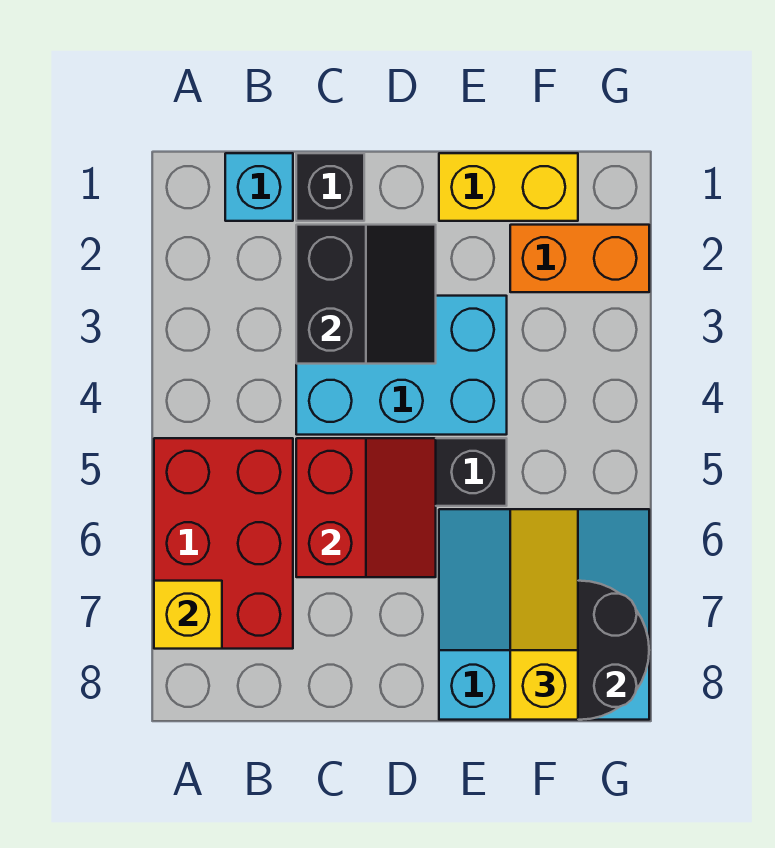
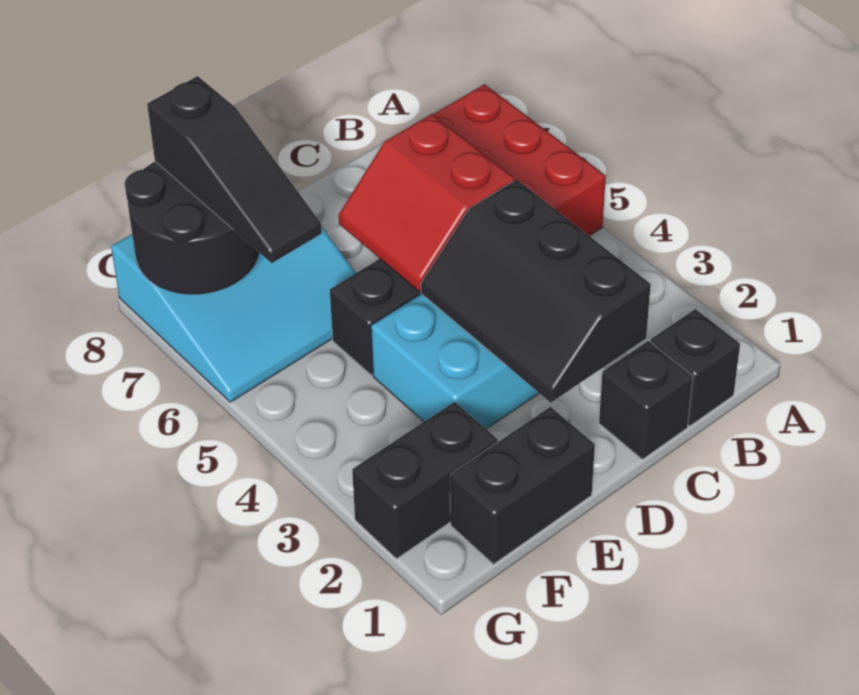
yellow brick A7 level 2 -> none
cyan brick B1 level 1 -> black brick B1 level 1
black slope C2:D3 level 2 top C -> black slope C2:D4 level 2 top C
yellow brick E1:F1 level 1 -> black brick E1:F1 level 1
orange brick F2:G2 level 1 -> black brick F2:G2 level 1
yellow slope F6:F8 level 3 top 8 -> black slope F6:F8 level 3 top 8

